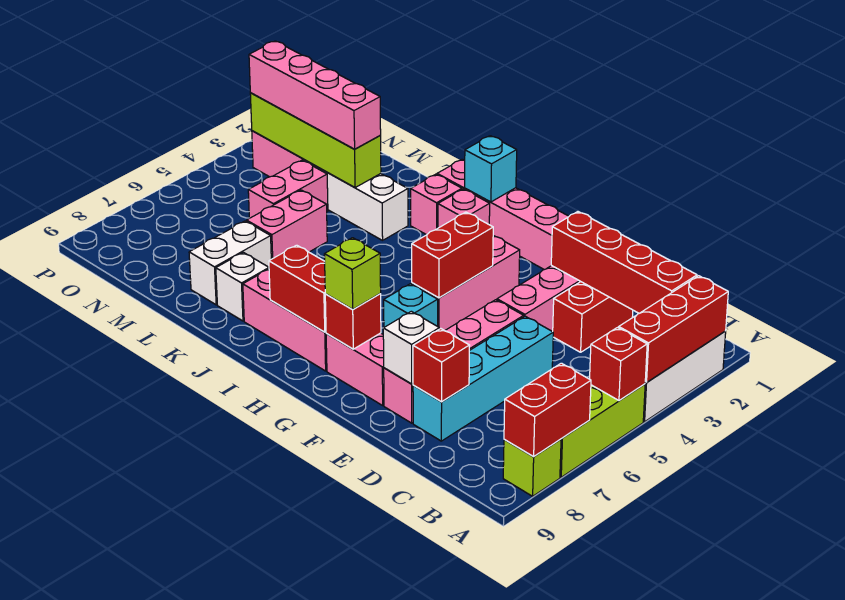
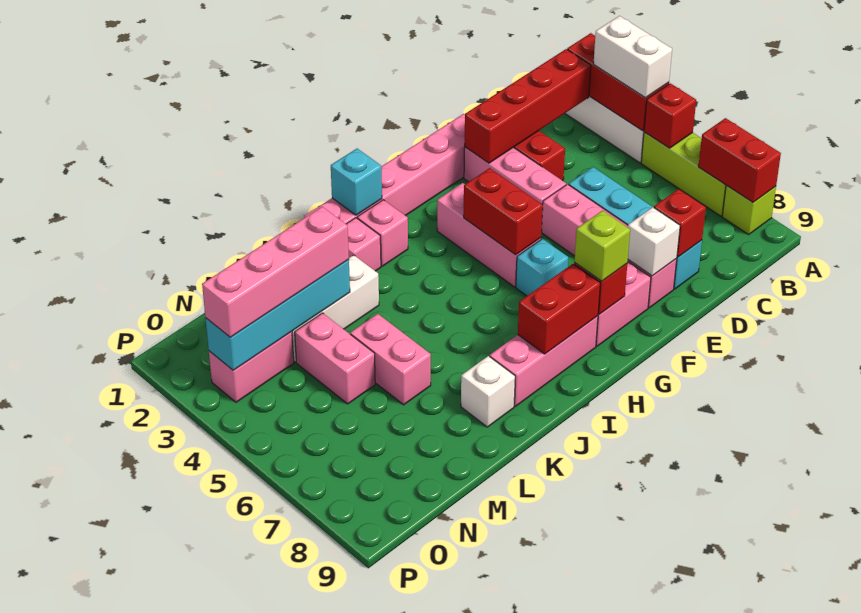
lime brick L3:O3 level 2 -> cyan brick L3:O3 level 2
white brick L7:L8 level 1 -> white brick A3:A4 level 3

